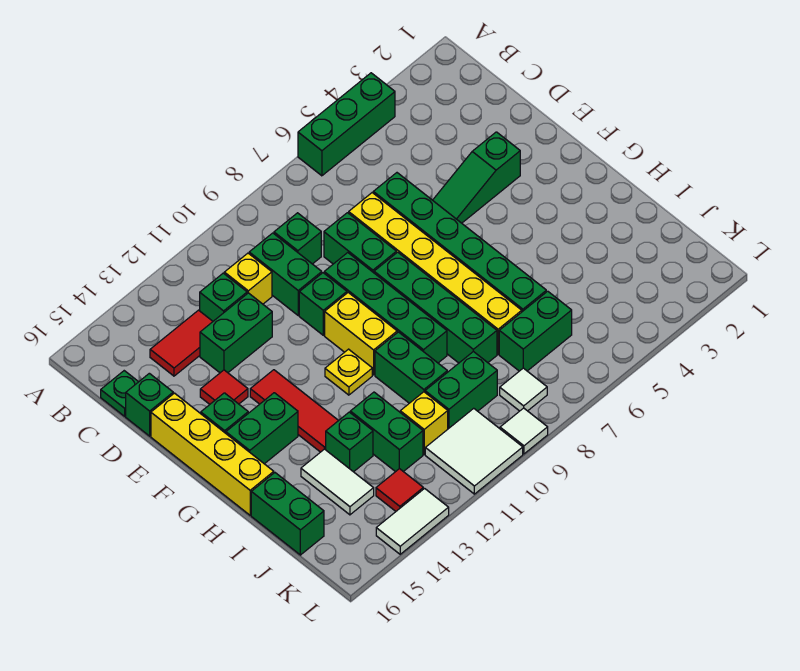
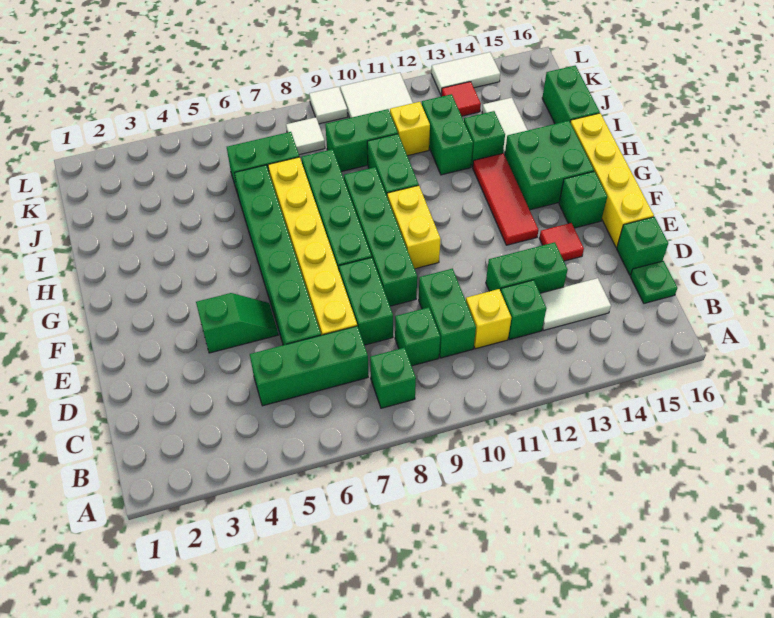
green brick A4:A6 level 1 -> green brick C5:C7 level 1
red tile C13:C14 level 1 -> white tile C13:C14 level 1
green slope E3:E5 level 1 top 3 -> green slope E4:E5 level 1 top 4
green brick E10 level 1 -> green brick B8 level 1
yellow plate G11 level 1 -> none
green brick G14:G15 level 1 -> green brick G14:H15 level 1

